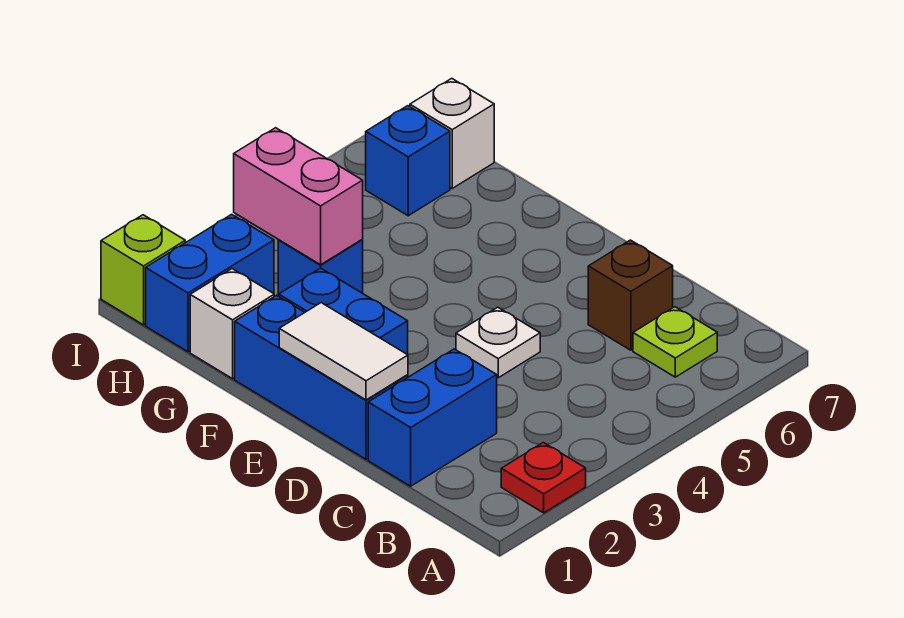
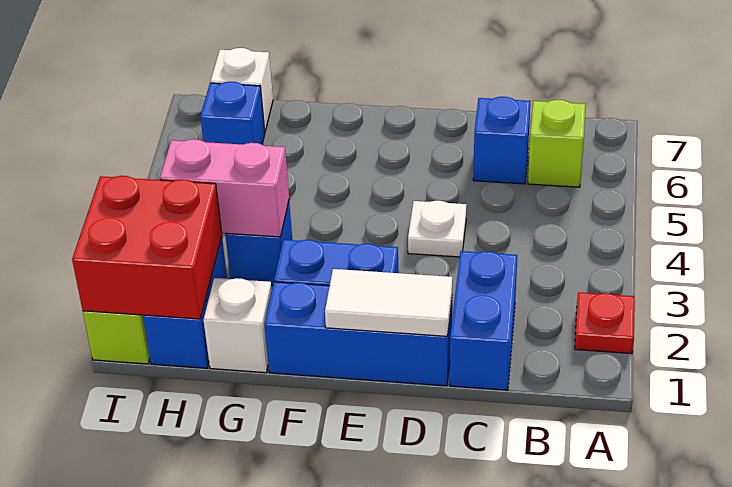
lime plate B6 level 1 -> lime brick B6 level 1
brown brick C6 level 1 -> blue brick C6 level 1
none -> red brick H1:I2 level 2

